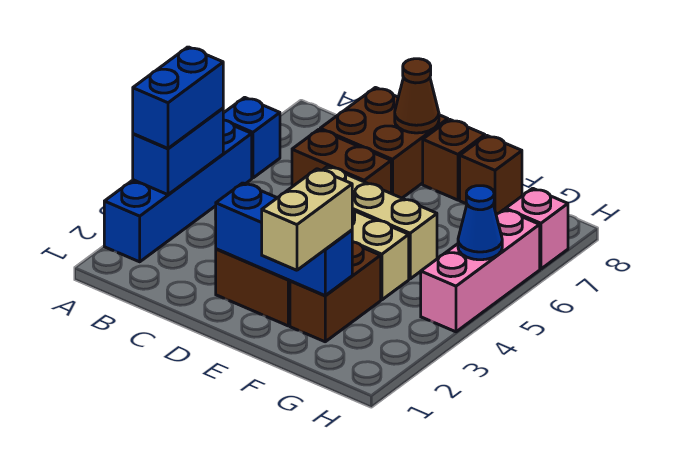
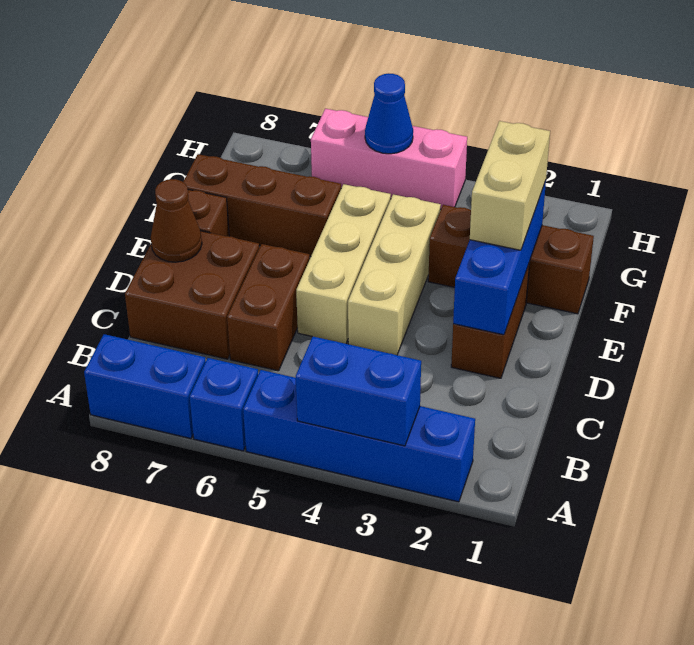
blue brick A3:A4 level 3 -> blue brick A7:A8 level 1
tan brick F1:F2 level 3 -> tan brick E2:F2 level 3
brown brick F2:F3 level 1 -> brown brick F1:F3 level 1
brown brick F8 level 1 -> brown brick F6:F8 level 1
pink brick H7 level 1 -> none

